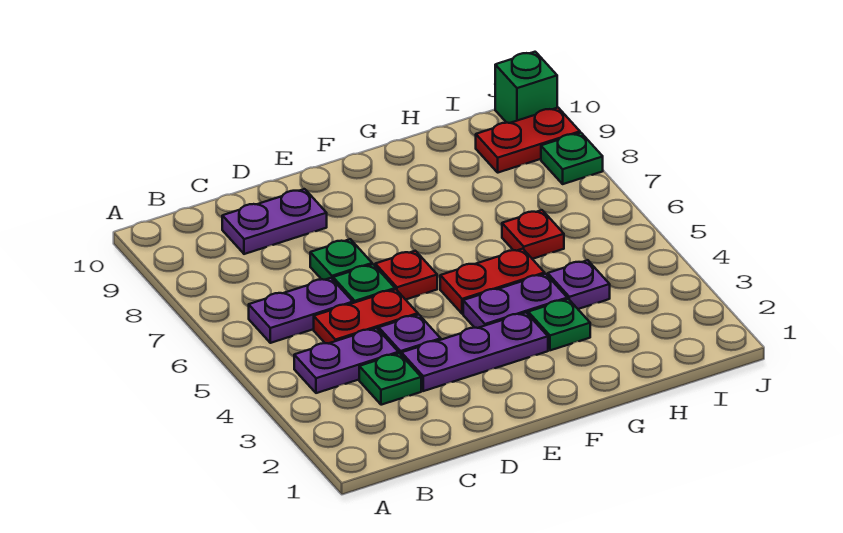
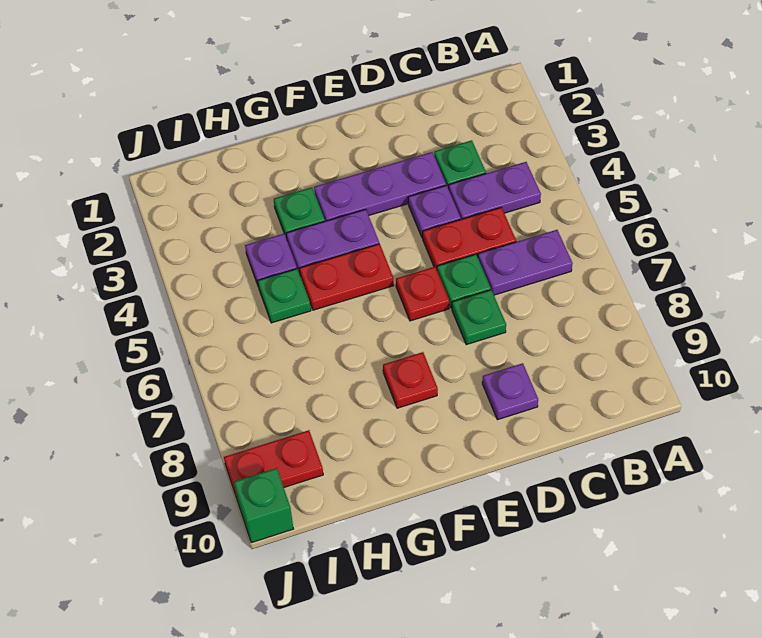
purple plate C9:D9 level 1 -> purple plate D9 level 1
red plate H6 level 1 -> red plate F8 level 1
green plate J8 level 1 -> green plate H5 level 1

